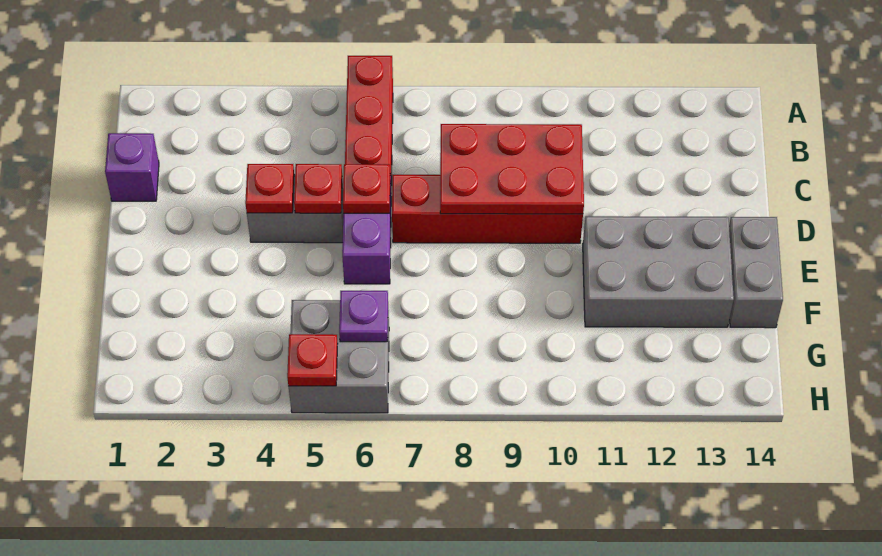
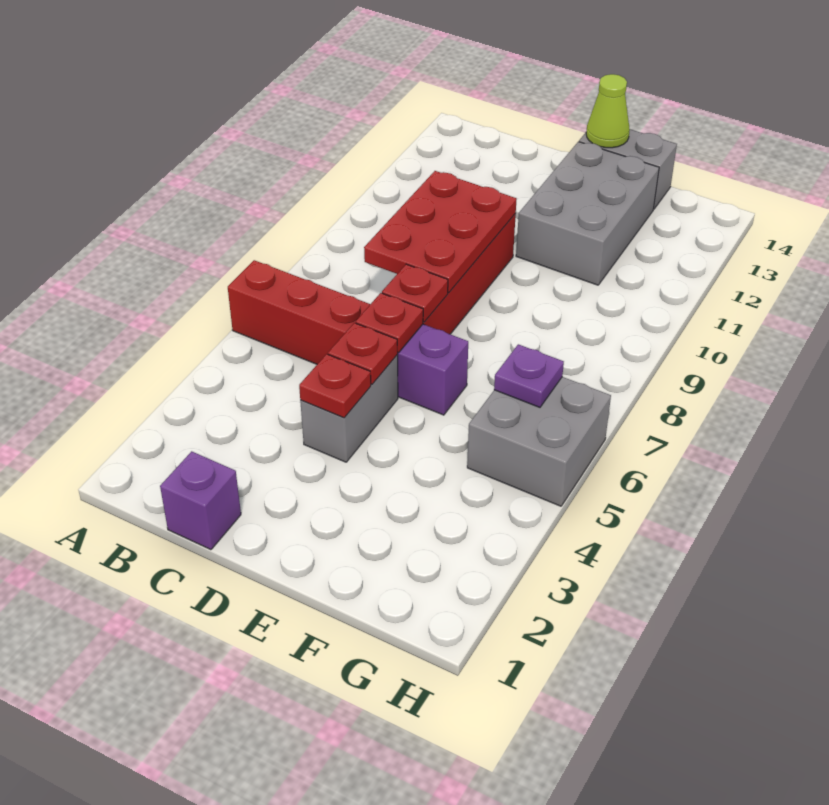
none -> lime cone E14 level 2
red plate H5 level 2 -> red plate D7 level 2

